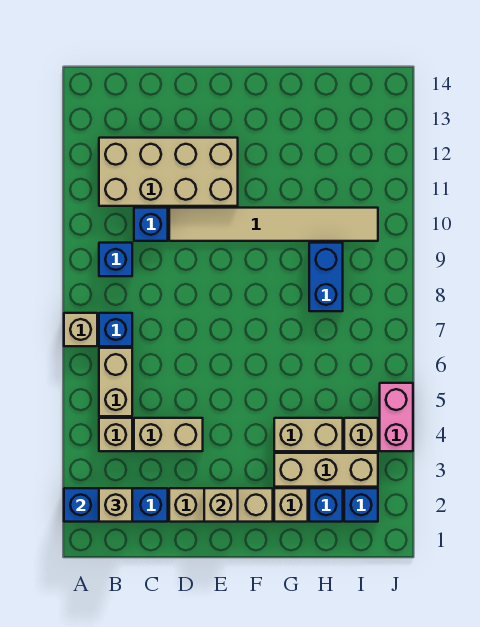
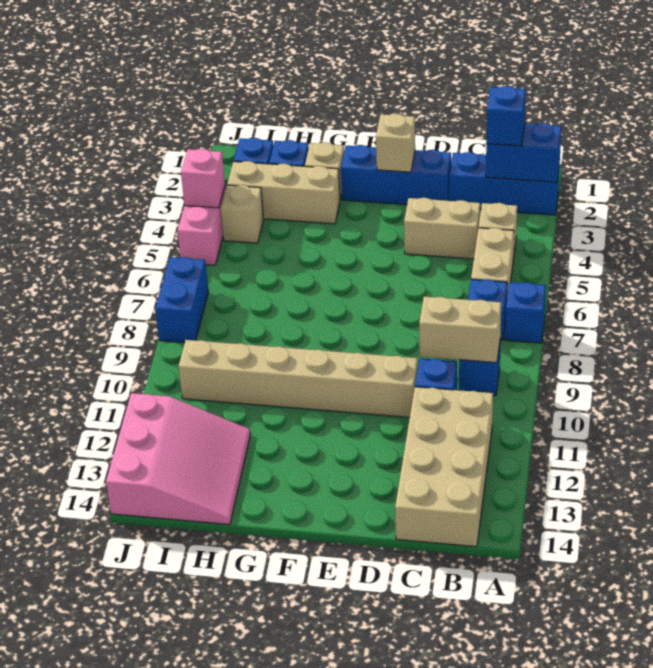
tan brick A7 level 1 -> blue brick A7 level 1
tan brick B2 level 3 -> blue brick B2 level 3
tan brick B11:E12 level 1 -> tan brick B11:C14 level 1
tan brick D2:F2 level 1 -> blue brick D2:F2 level 1
tan tile D10:I10 level 1 -> tan brick D10:I10 level 1
tan brick G4:H4 level 1 -> tan brick B9:C9 level 2
blue brick H8:H9 level 1 -> blue brick J7:J8 level 1
none -> pink slope H12:J14 level 1 top J
none -> pink brick J4 level 2

